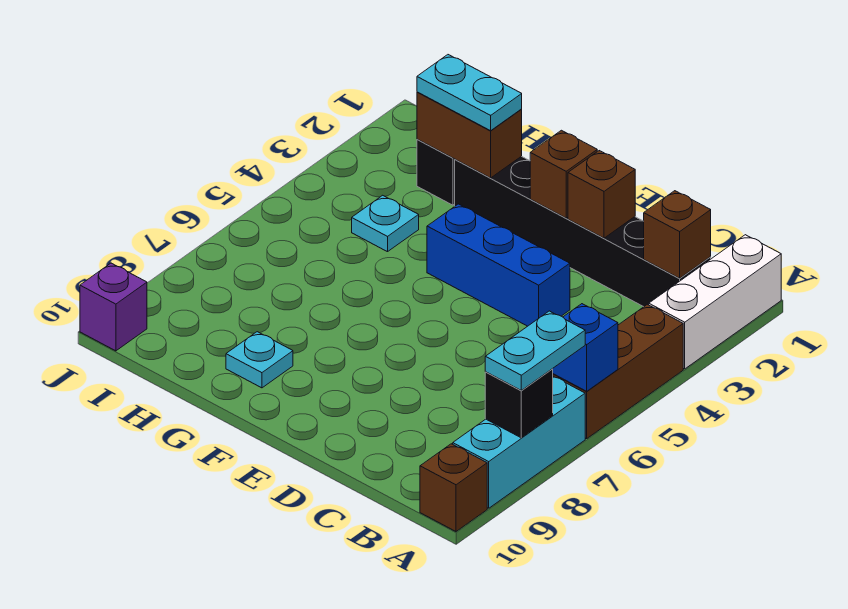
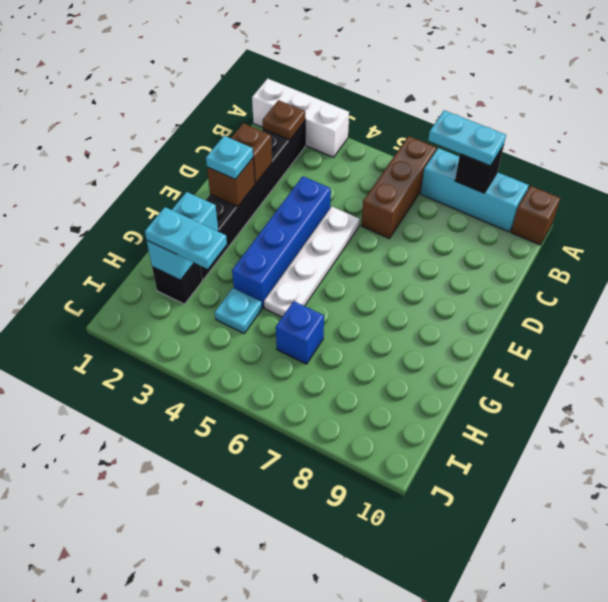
brown brick A4:A6 level 1 -> brown brick A6:C6 level 1
blue brick A6 level 2 -> blue brick H6 level 1
brown brick B2 level 2 -> brown plate B2 level 2
blue brick D4:F4 level 1 -> blue brick D4:G4 level 1
none -> white plate D5:G5 level 1
brown brick G2:H2 level 2 -> cyan brick G2:H2 level 2
cyan plate G2:H2 level 3 -> cyan plate H2:H3 level 3
cyan plate G9 level 1 -> cyan plate E2 level 3
purple brick J10 level 1 -> none

